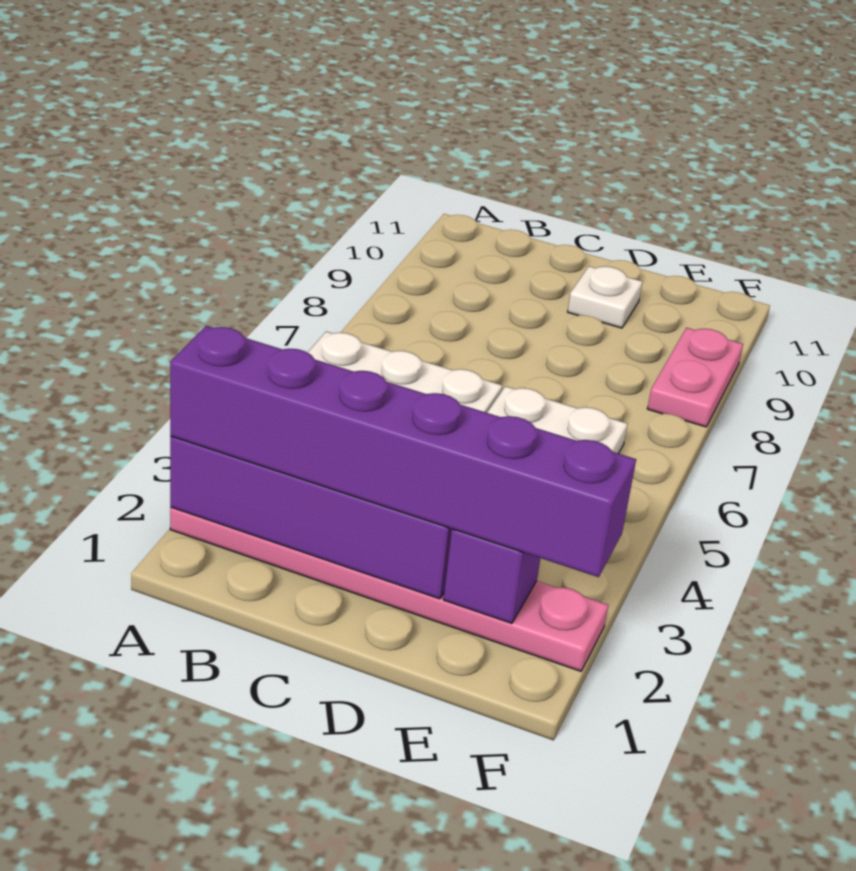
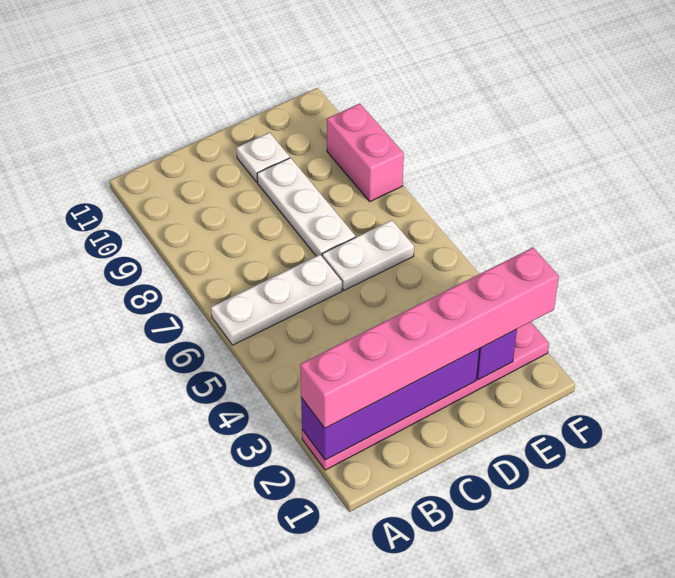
purple brick A2:F2 level 3 -> pink brick A2:F2 level 3
none -> white plate D7:D9 level 1
pink plate F8:F9 level 1 -> pink brick F8:F9 level 1

